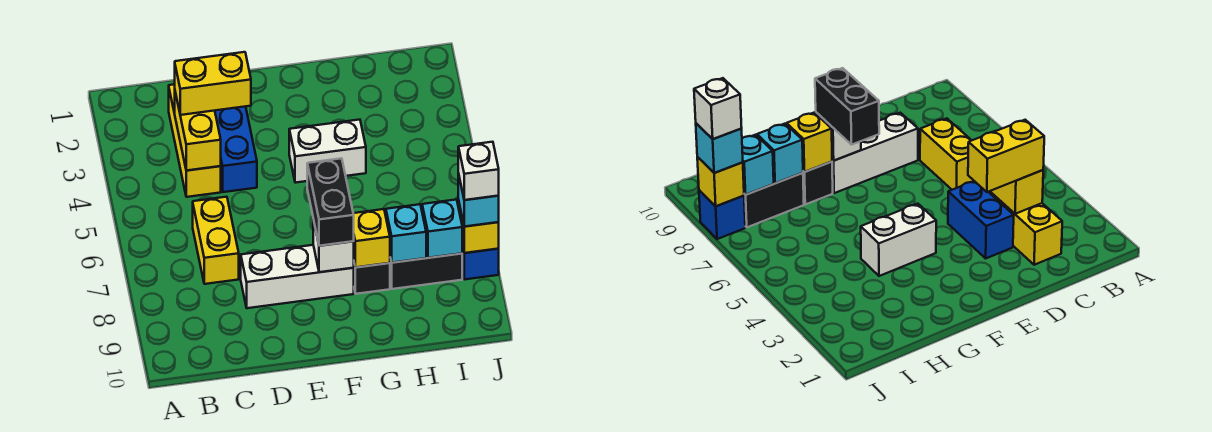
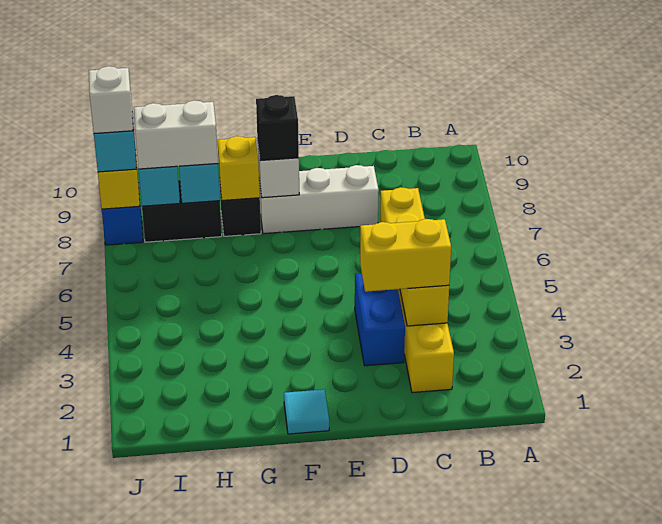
none -> cyan tile F1 level 1
white brick F4:G4 level 1 -> white brick H8:I8 level 3
black brick F7:F8 level 3 -> black brick F8 level 3

